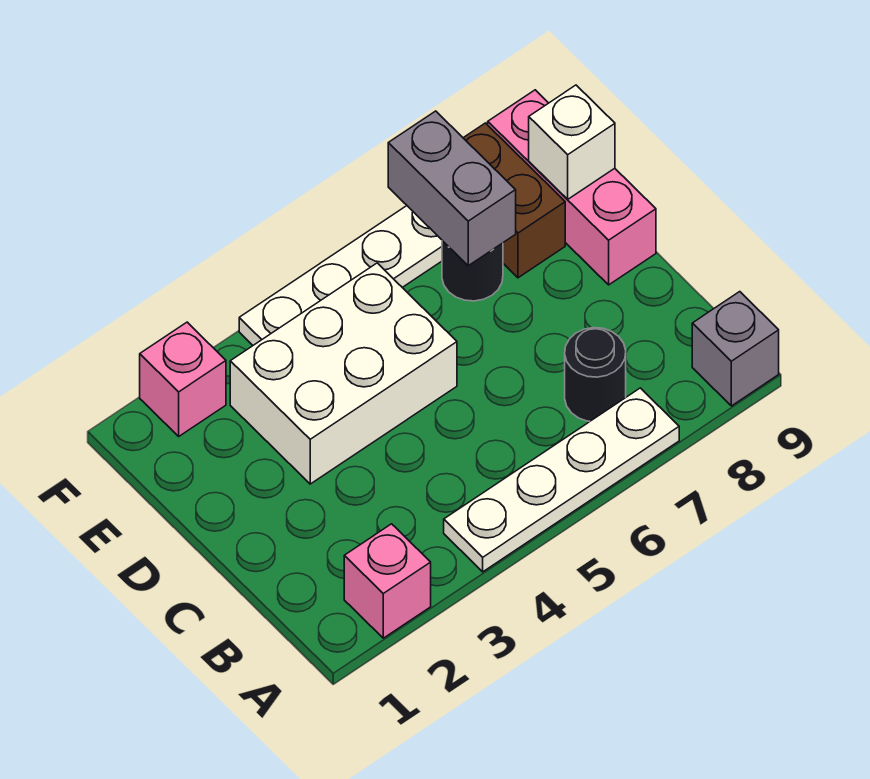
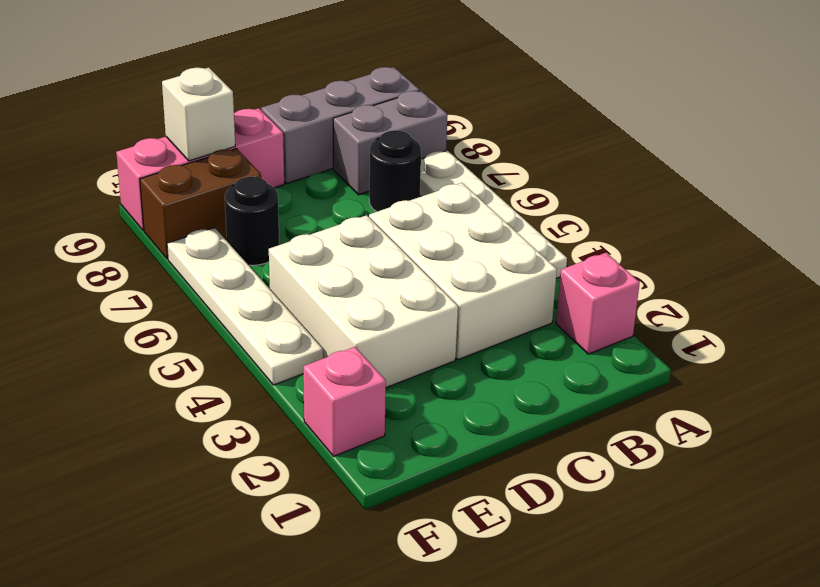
grey brick A9 level 1 -> grey brick A9:C9 level 1
none -> white brick B3:C5 level 1
grey brick E7:F7 level 2 -> grey brick A8:B8 level 1

